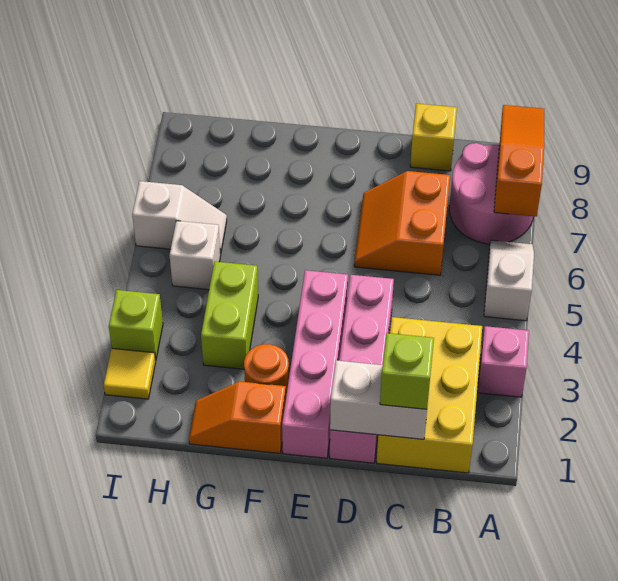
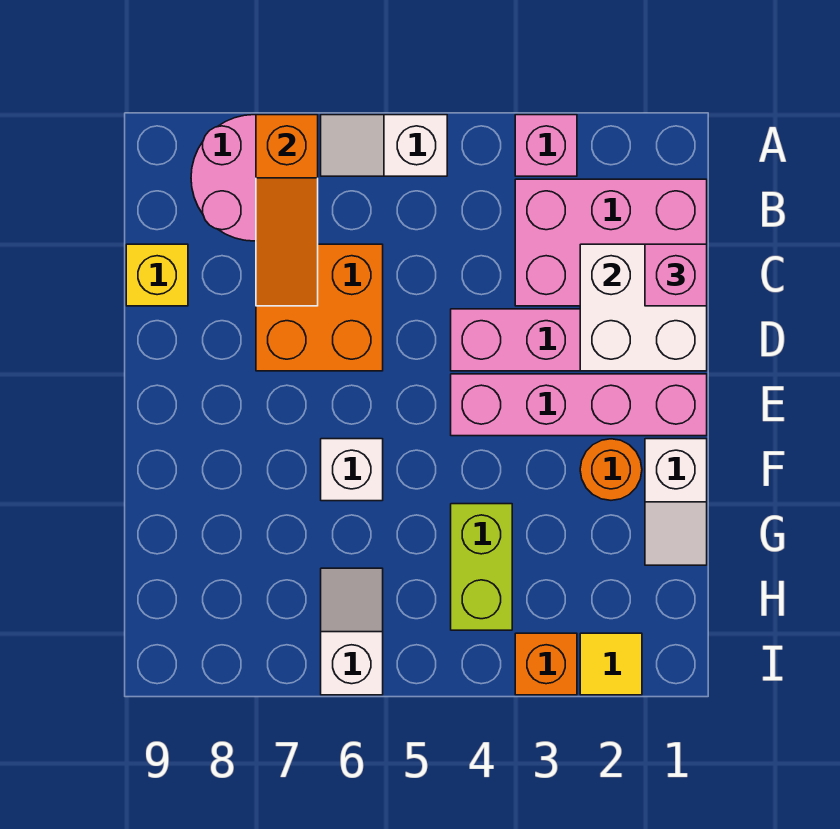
orange slope A7:A9 level 2 top 7 -> orange slope A7:C7 level 2 top A
yellow brick B1:C3 level 1 -> pink brick B1:C3 level 1
white brick C1:D1 level 2 -> white brick C1:D2 level 2
lime brick C1 level 3 -> pink brick C1 level 3
orange slope C6:D7 level 1 top C -> orange brick C6:D7 level 1
orange slope F1:G1 level 1 top F -> white slope F1:G1 level 1 top F
lime brick G3:G4 level 1 -> lime brick G4:H4 level 1
white brick H5 level 1 -> white brick F6 level 1
lime brick I3 level 1 -> orange brick I3 level 1

